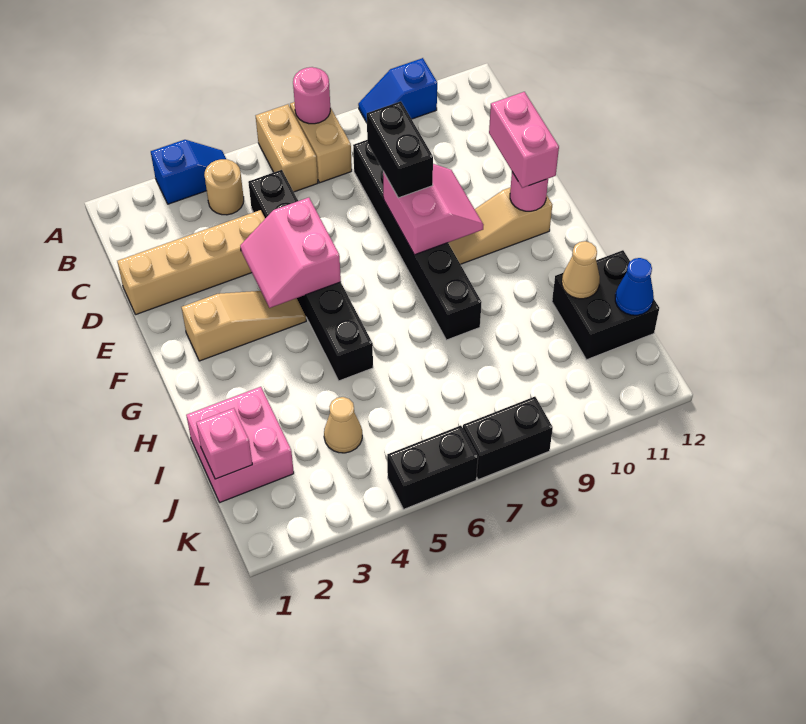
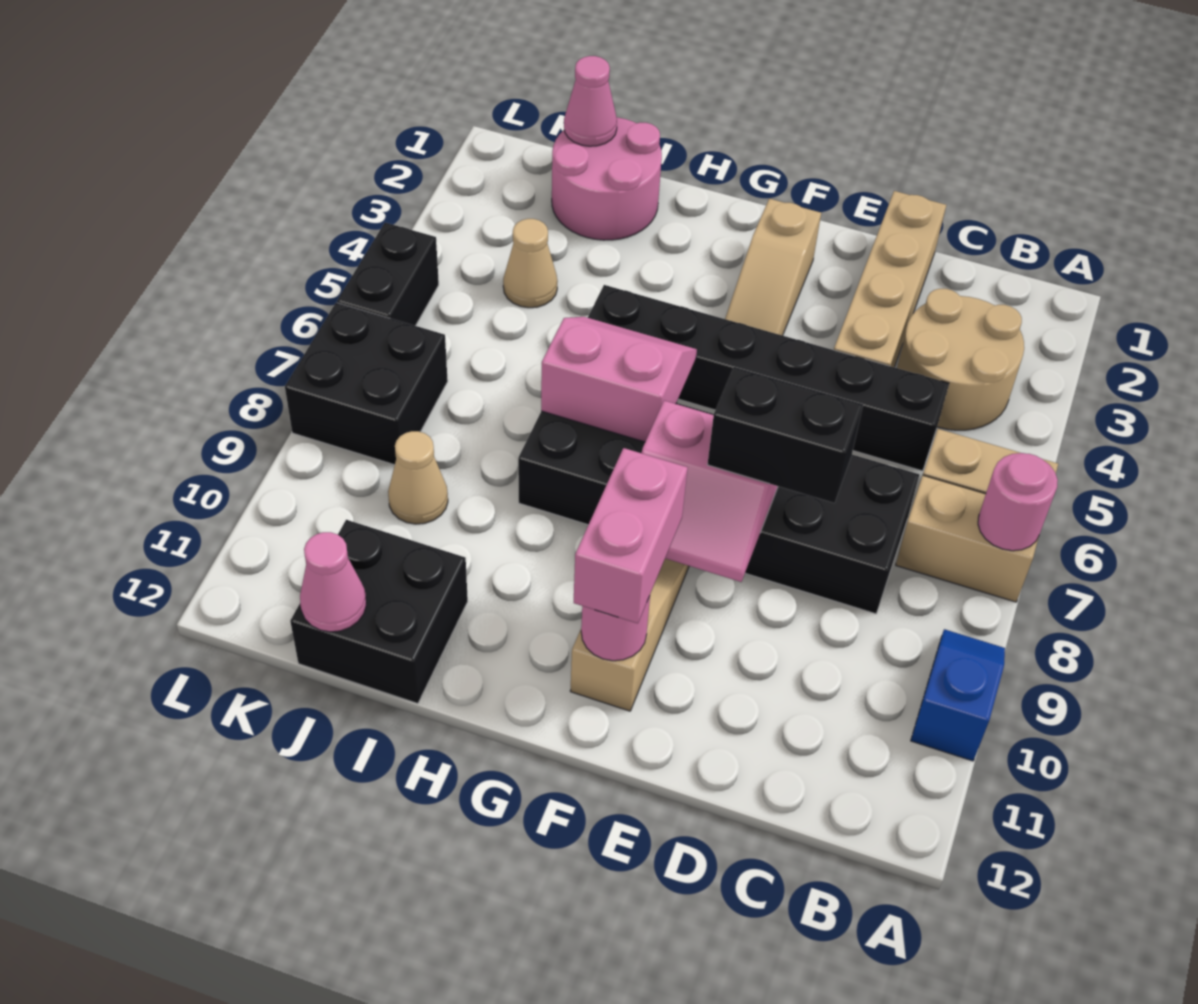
blue slope A3:A4 level 1 top 3 -> none
tan round brick B4 level 1 -> tan round brick B3:C4 level 1
black brick C8:H8 level 1 -> black brick C7:H8 level 1
pink slope E4:F5 level 2 top 5 -> pink slope G6:H7 level 2 top 7
pink brick E11:F11 level 3 -> pink brick F10:F11 level 3
pink brick I1:J2 level 1 -> pink round brick I1:J2 level 1
tan cone I11 level 2 -> tan cone J9 level 1
pink brick J1 level 2 -> pink cone J1 level 2
blue cone J12 level 2 -> pink cone J12 level 2
black brick L7:L8 level 1 -> black brick K7:L8 level 1

